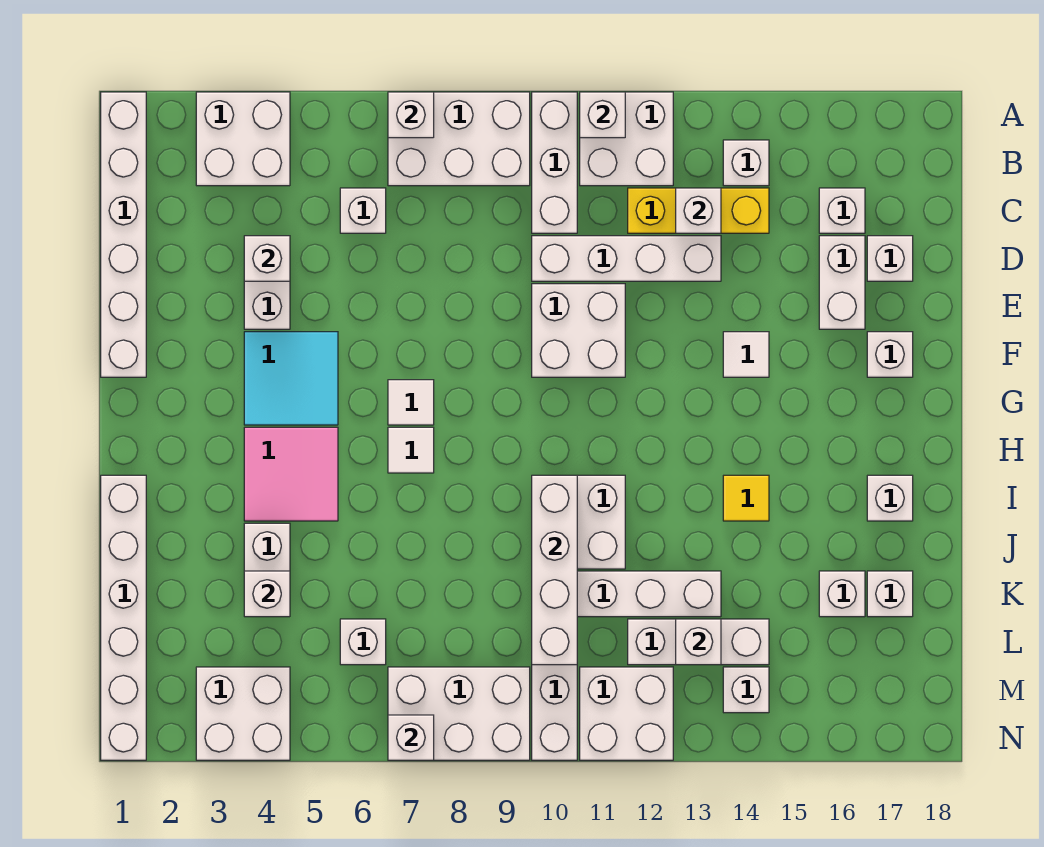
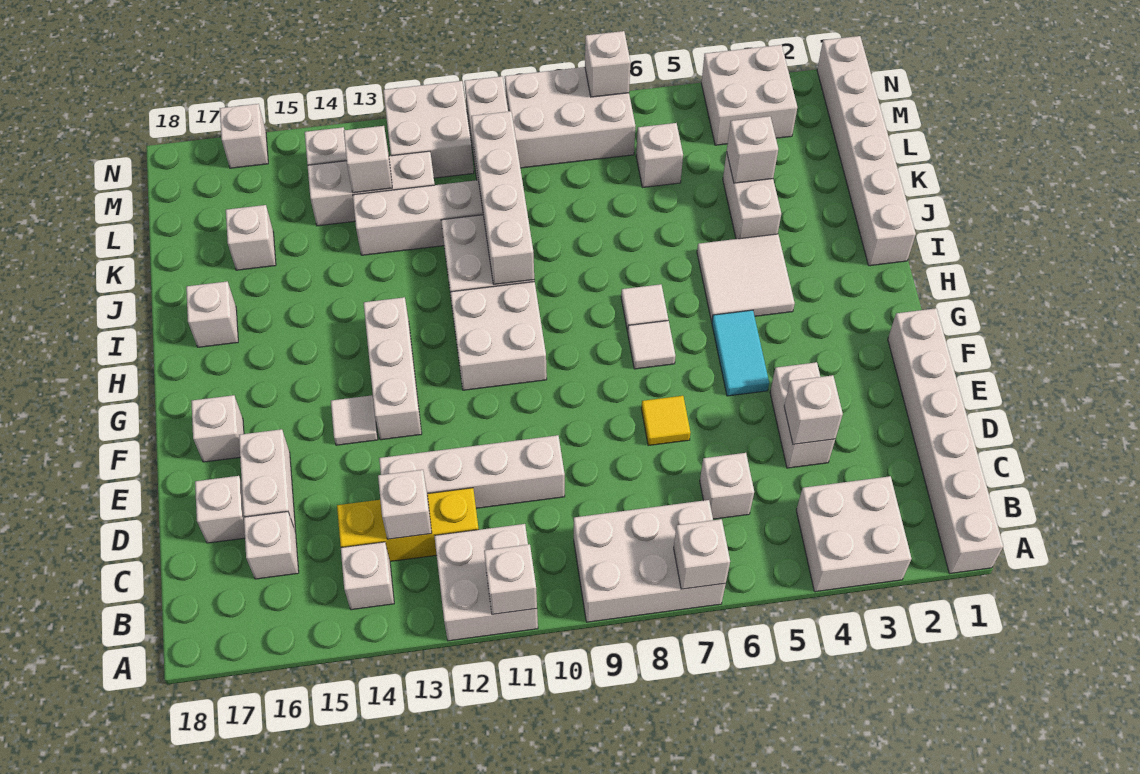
white brick A10:C10 level 1 -> white brick F13:H13 level 1
white brick E10:F11 level 1 -> white brick G10:H11 level 1
cyan tile F4:G5 level 1 -> cyan tile F5:G5 level 1
pink tile H4:I5 level 1 -> white tile H4:I5 level 1
yellow tile I14 level 1 -> yellow tile E7 level 1
white brick K17 level 1 -> white brick N16 level 1

